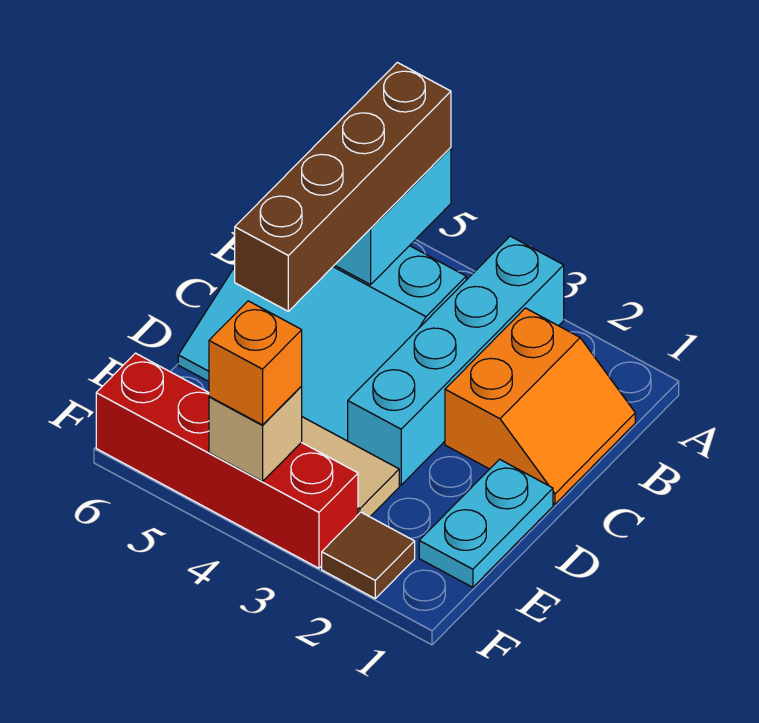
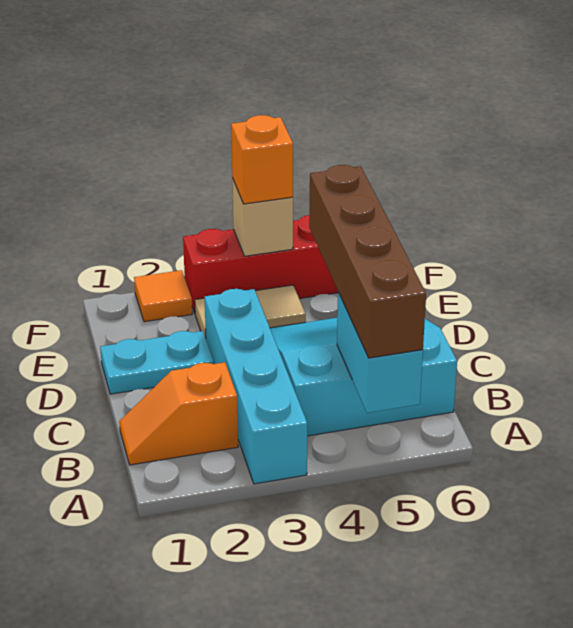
orange slope B1:C2 level 1 top 2 -> orange slope B1:B2 level 1 top 2
cyan plate D1:E1 level 1 -> cyan plate D1:D2 level 1
brown tile F2 level 1 -> orange tile F2 level 1

